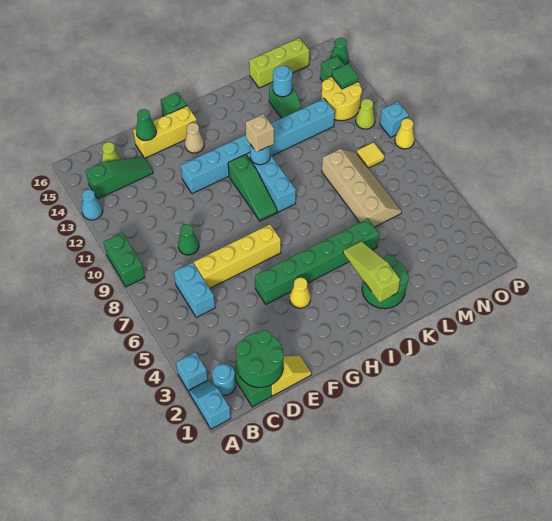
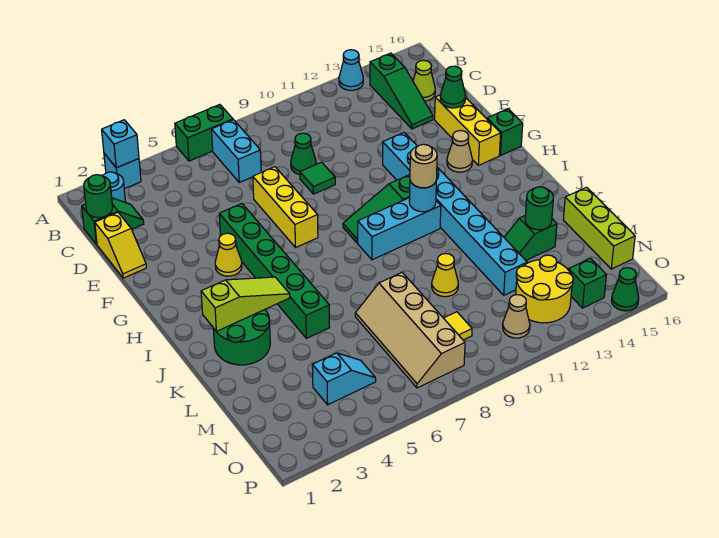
cyan slope A1:A2 level 1 top 1 -> cyan slope N4:N5 level 1 top 4
green brick A9:A10 level 1 -> green brick A6:A7 level 1
green round brick C1:D2 level 2 -> green round brick C1 level 2
cyan brick C6:C7 level 1 -> cyan brick B7:C7 level 1
yellow brick D7:G7 level 1 -> yellow brick E7:G7 level 1
tan brick I11 level 3 -> tan round brick I11 level 3
tan slope L6:M9 level 1 top L -> tan slope L7:O8 level 1 top 8
cyan round brick L14 level 2 -> green round brick L14 level 2
lime cone O11 level 1 -> tan cone O11 level 1
green tile O13 level 2 -> green tile E9 level 1
yellow cone P9 level 1 -> yellow cone L10 level 1
cyan brick P10 level 1 -> cyan brick A3 level 2

